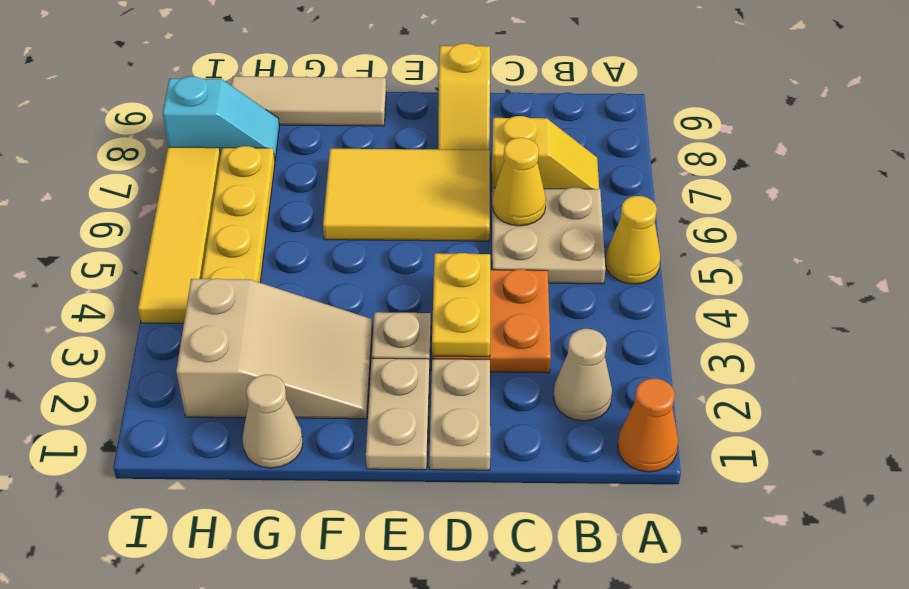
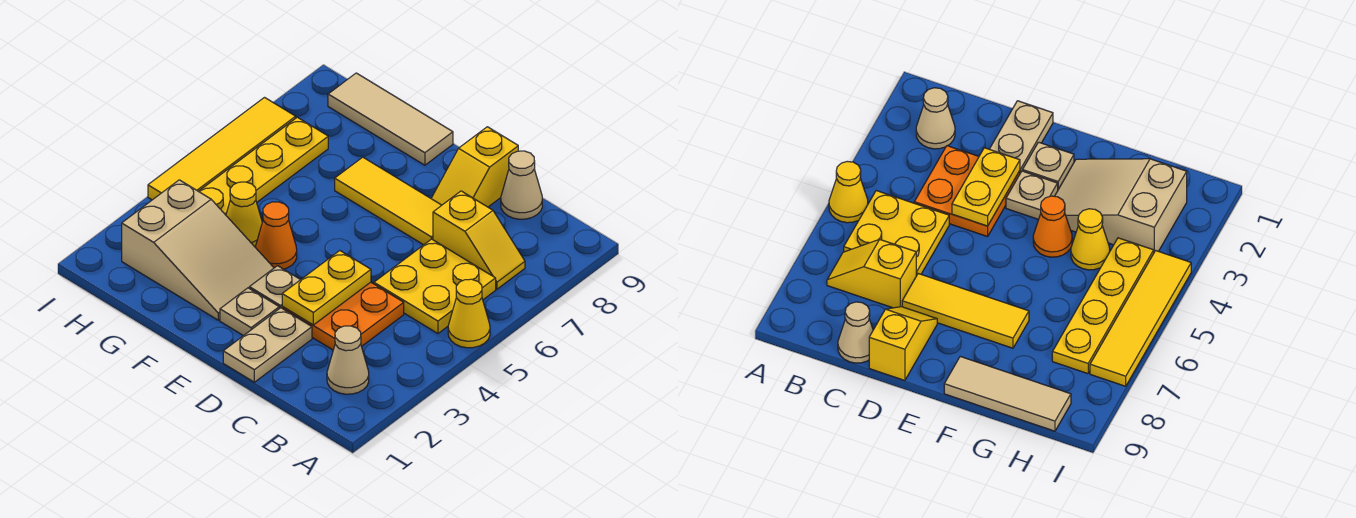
orange cone A1 level 1 -> orange cone F4 level 1
tan plate B5:C6 level 1 -> yellow plate B5:C6 level 1
yellow cone C6 level 2 -> yellow cone G4 level 1
yellow tile D6:F7 level 1 -> yellow tile D7:F7 level 1
tan plate E1:E2 level 1 -> tan plate E2 level 1
tan cone G1 level 1 -> tan cone C9 level 1
cyan slope H8:I8 level 1 top I -> none

